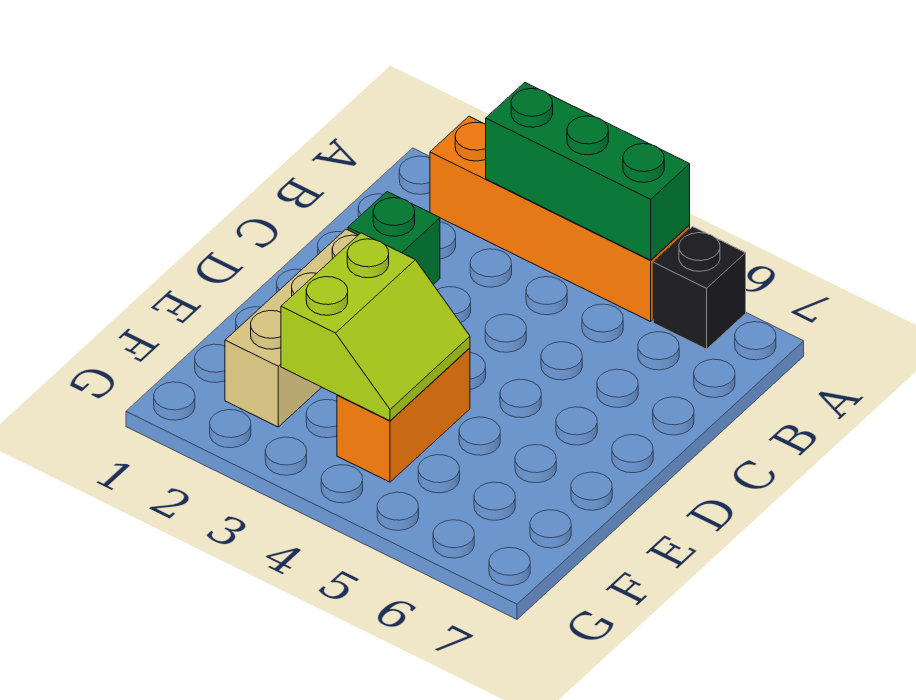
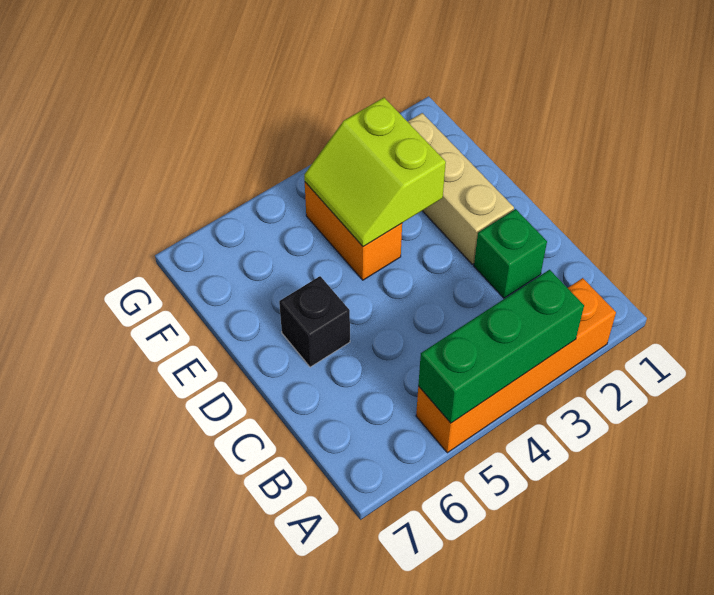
black brick A6 level 1 -> black brick D6 level 1

